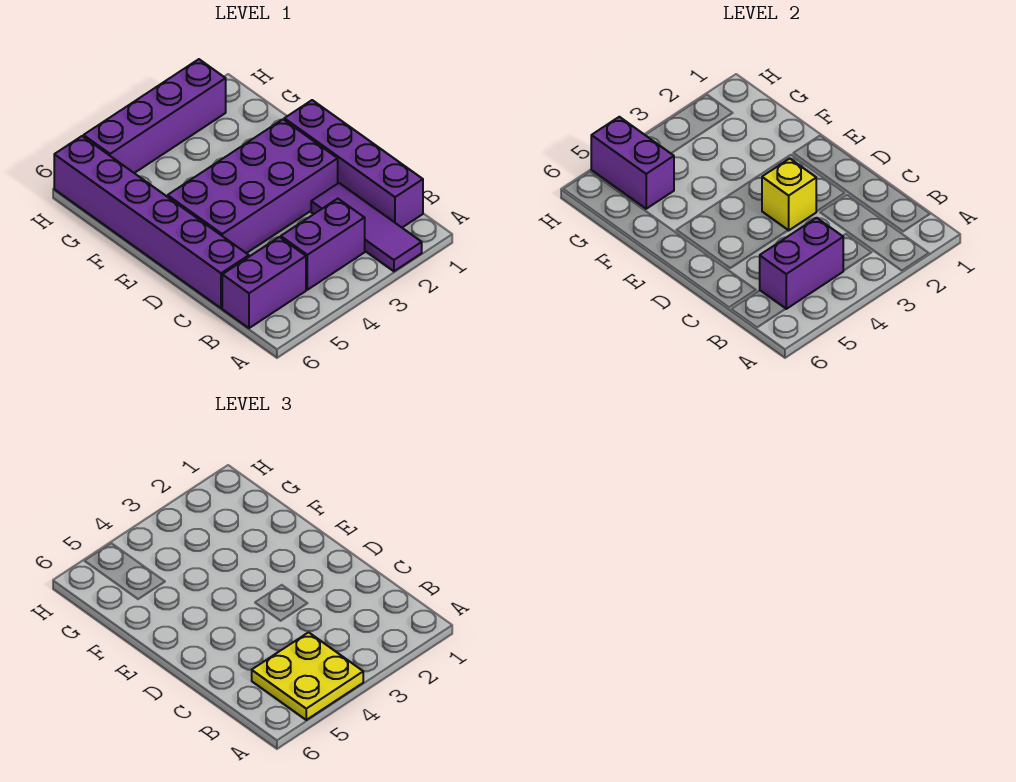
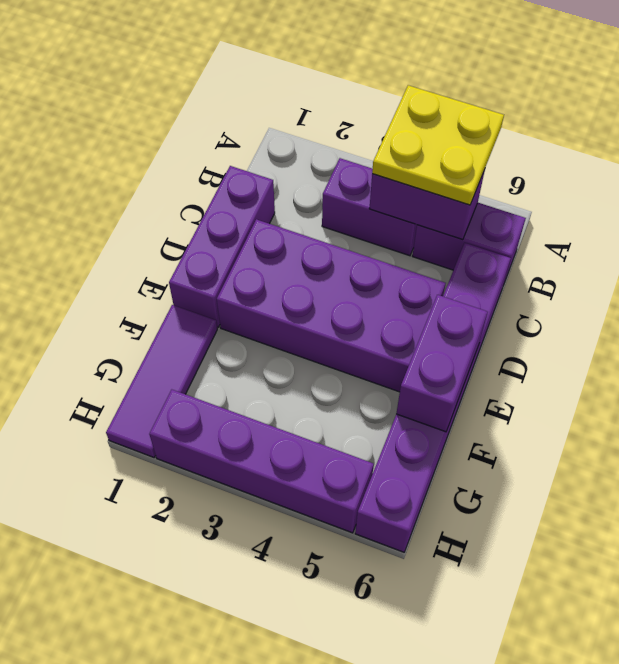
purple tile A2:C2 level 1 -> purple tile F1:H1 level 1
purple brick B1:E1 level 1 -> purple brick C1:E1 level 1
yellow brick D3 level 2 -> none
purple brick G5:H5 level 2 -> purple brick E6:F6 level 2

